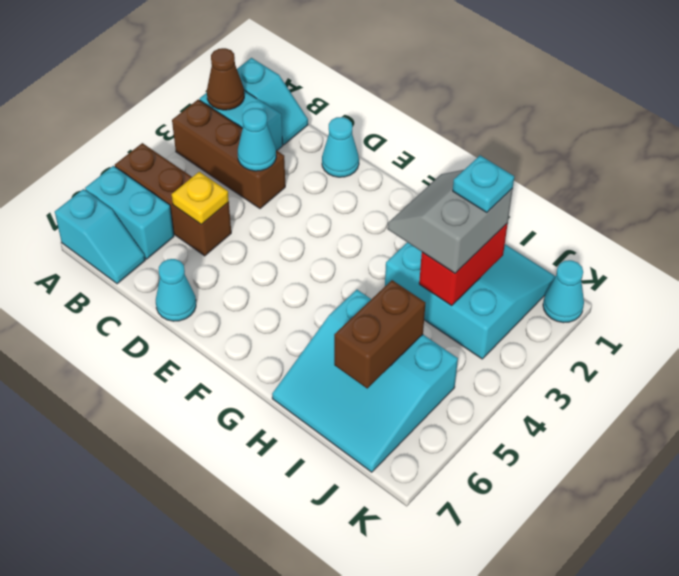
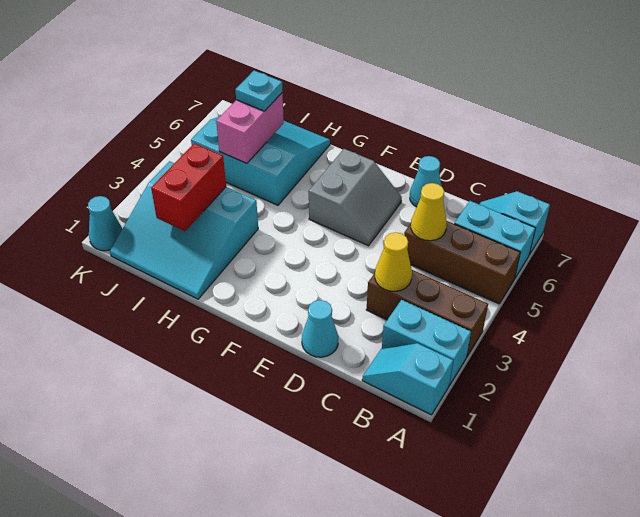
brown cone A2 level 2 -> none
cyan cone C3 level 2 -> yellow cone C3 level 2
yellow plate C5 level 2 -> yellow cone C5 level 2
grey slope H2:I3 level 3 top I -> grey slope E5:F6 level 1 top F
cyan plate I2 level 4 -> cyan plate I6 level 3
brown brick I5:I6 level 2 -> pink brick I5:I6 level 2

